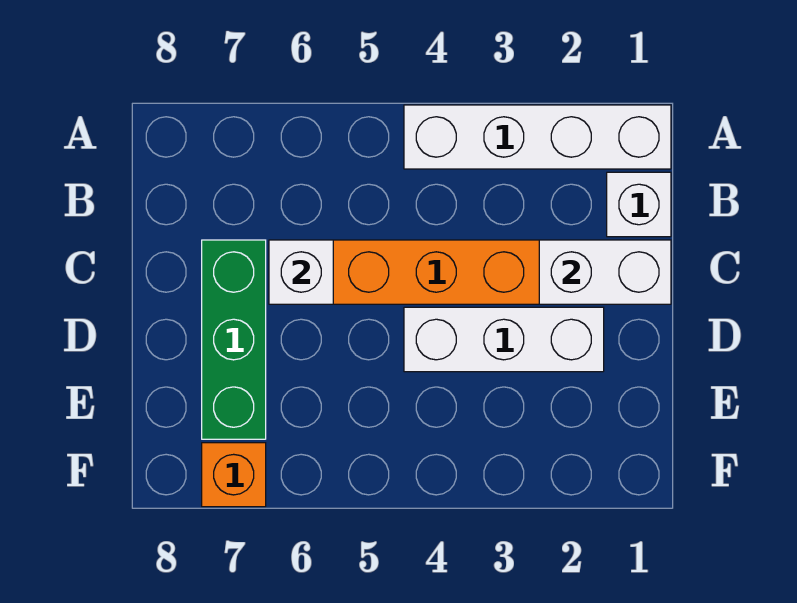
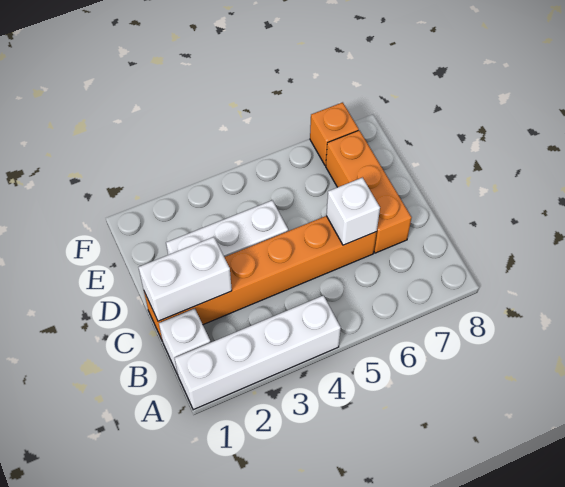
green brick C7:E7 level 1 -> orange brick C7:E7 level 1

